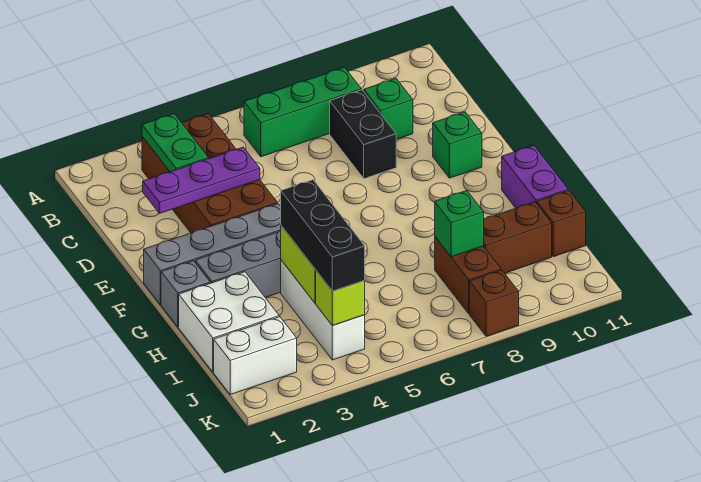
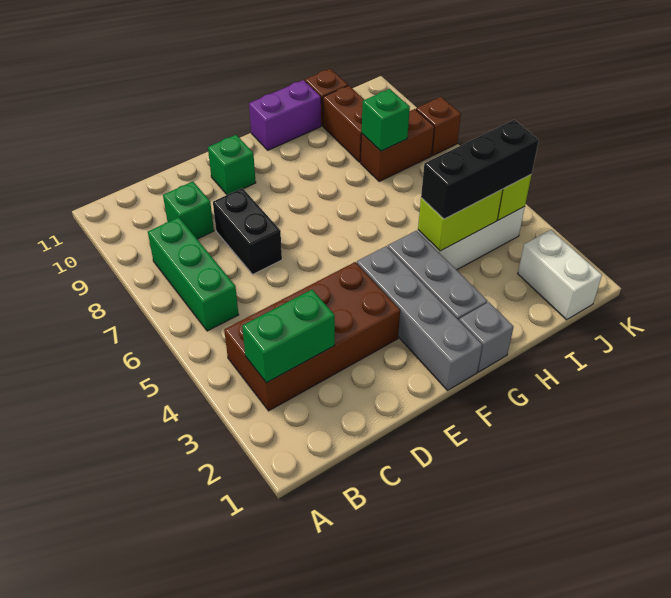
green plate B3:C3 level 2 -> green brick B3:C3 level 2
black brick C8:D8 level 1 -> black brick D7:D8 level 1
purple plate D2:D4 level 2 -> none
white brick H1:I2 level 1 -> none

